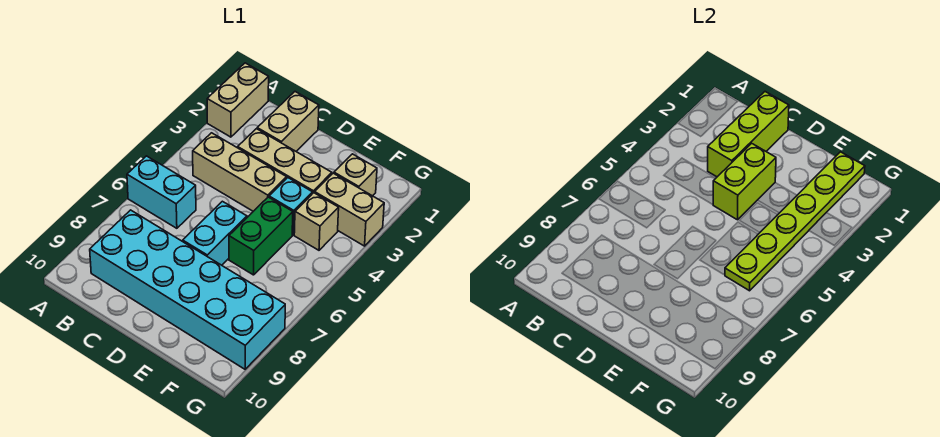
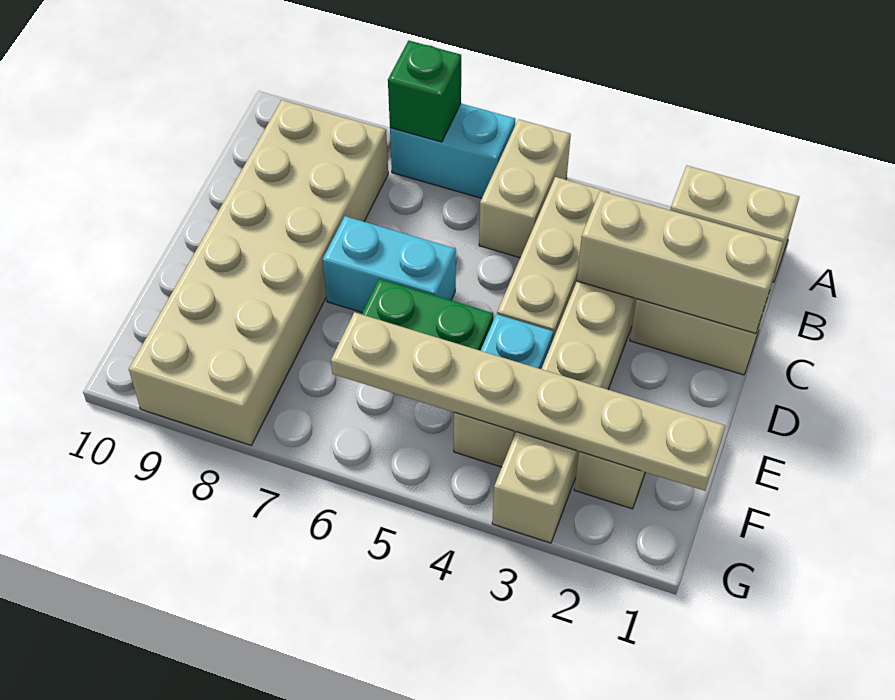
none -> tan brick A5:B5 level 1
cyan brick A6:B6 level 1 -> cyan brick A6:A7 level 1
none -> green brick A7 level 2
cyan brick B8:G9 level 1 -> tan brick B8:G9 level 1
lime brick C1:C3 level 2 -> tan brick C1:C3 level 2
lime brick D3:D4 level 2 -> none
lime plate F1:F6 level 2 -> tan plate F1:F6 level 2

